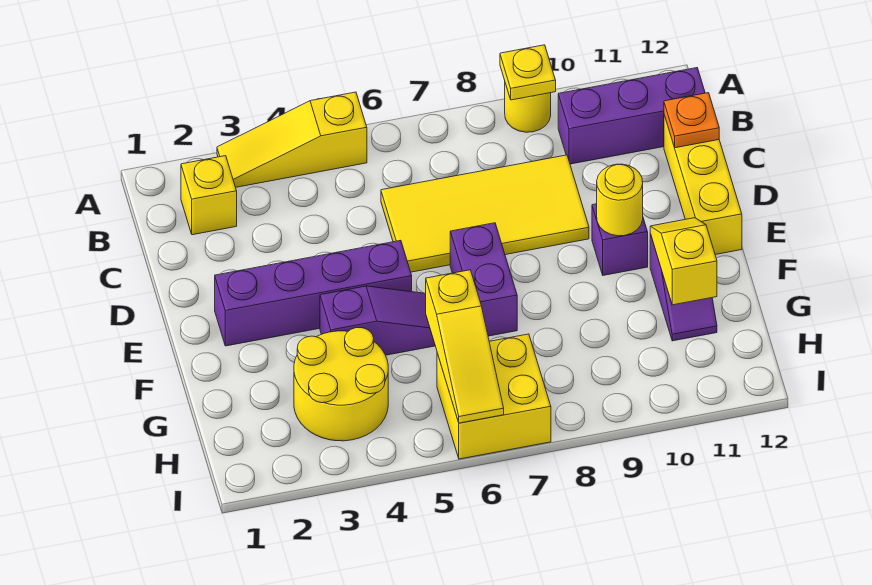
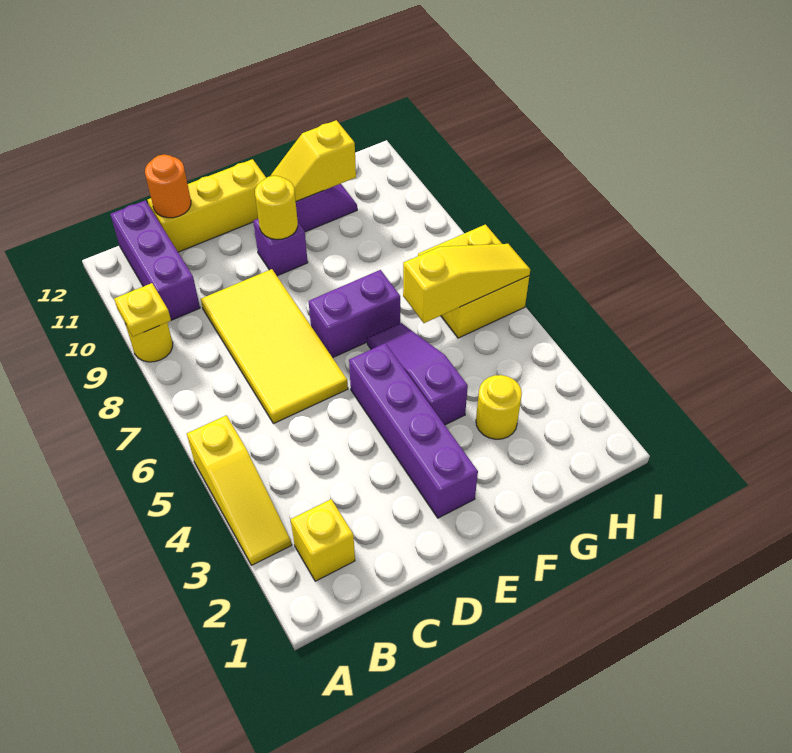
orange plate C12 level 2 -> orange round brick C12 level 2
yellow round brick G3:H4 level 1 -> yellow round brick G3 level 1

